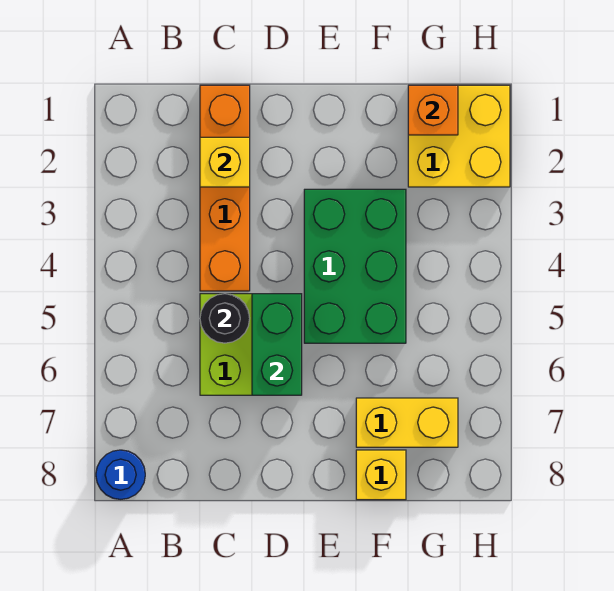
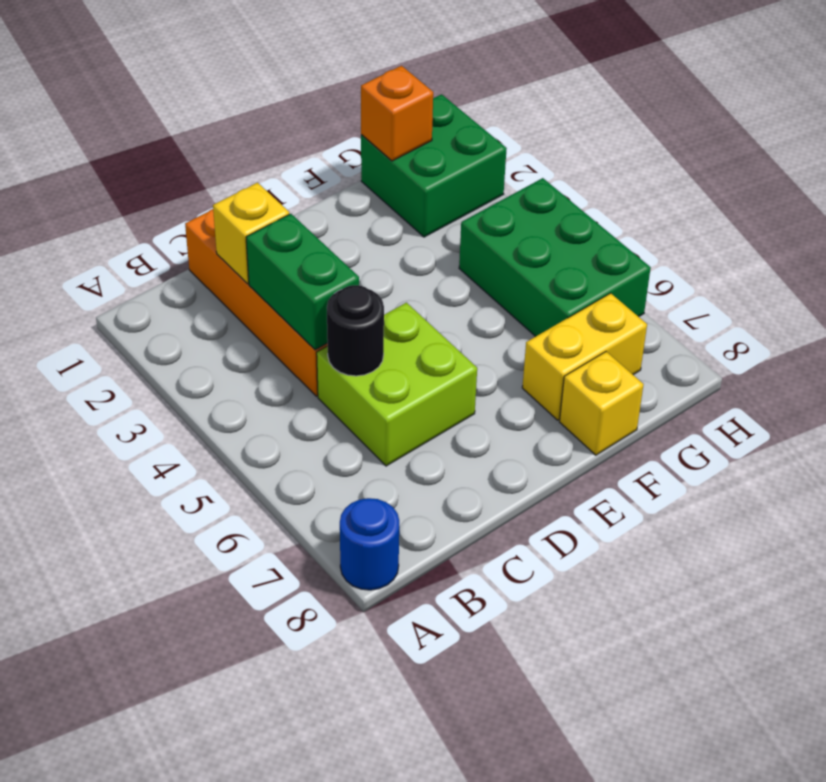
green brick D5:D6 level 2 -> green brick C3:C4 level 2
green brick E3:F5 level 1 -> green brick G4:H6 level 1
yellow brick G1:H2 level 1 -> green brick G1:H2 level 1

